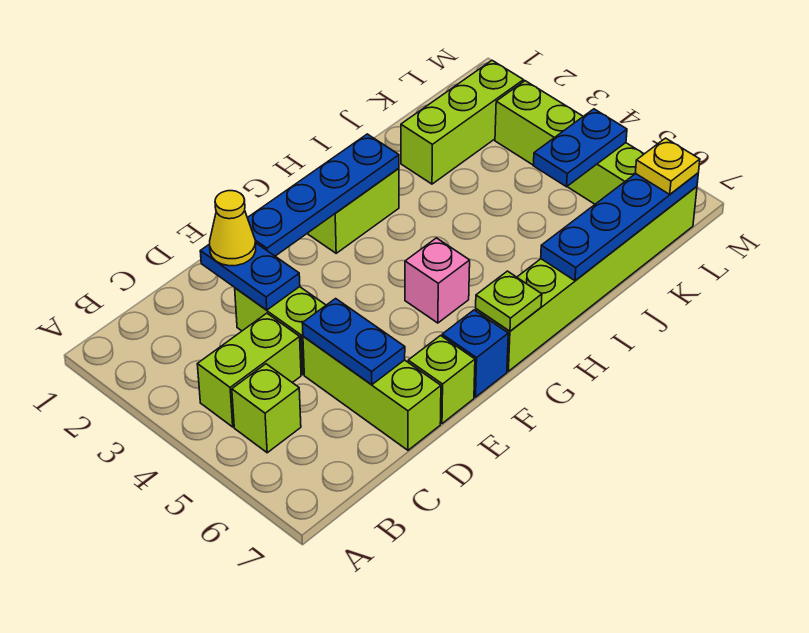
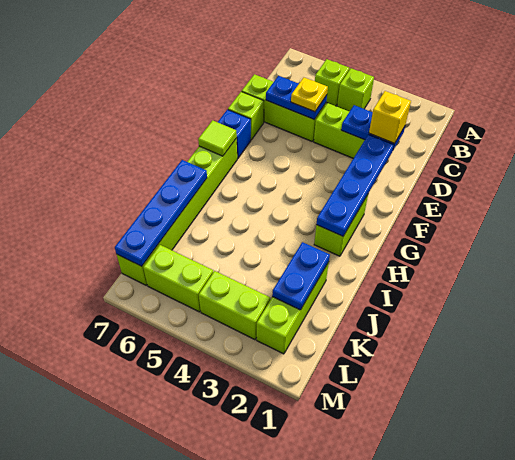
lime brick B4:C4 level 1 -> lime brick B4 level 1
yellow cone D2 level 3 -> yellow brick D2 level 3
pink brick G5 level 1 -> none
lime plate G7 level 2 -> lime tile G7 level 2
blue plate K5:L5 level 2 -> blue plate J2:K2 level 2
yellow plate L7 level 3 -> yellow plate D5 level 3

